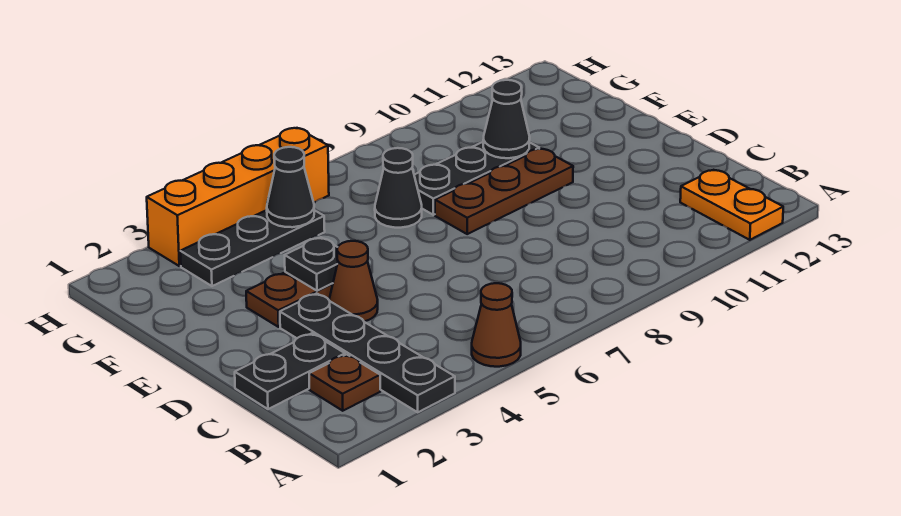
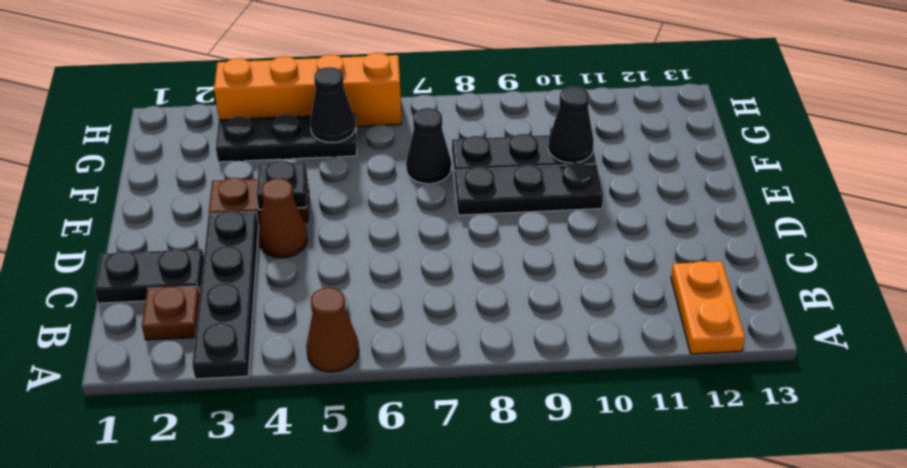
brown plate E8:E10 level 1 -> black plate E8:E10 level 1

